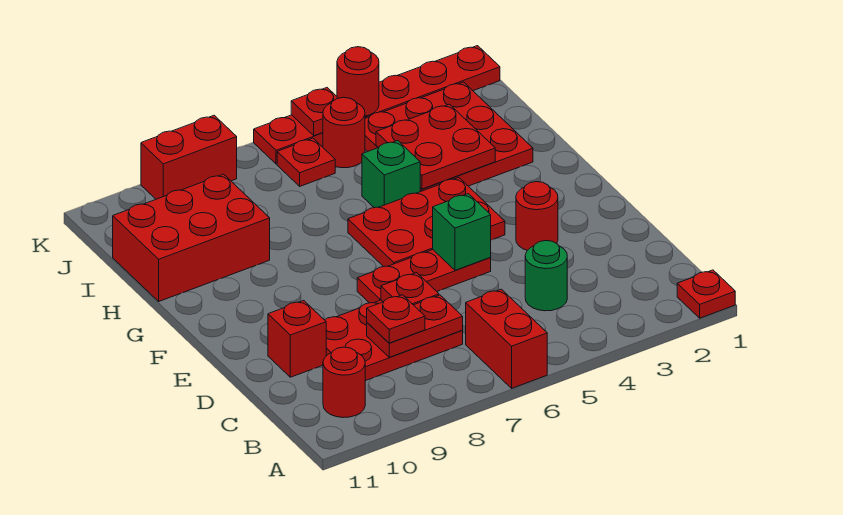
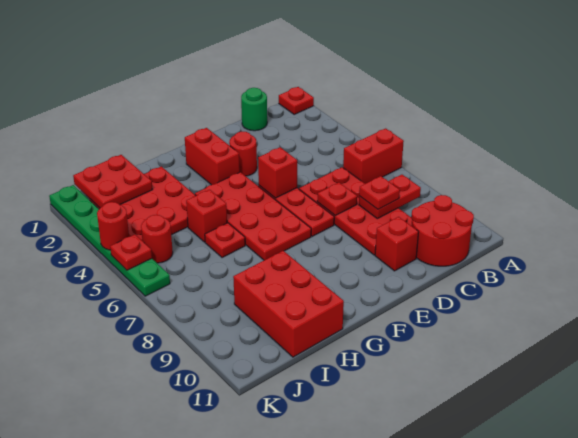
red round brick B10 level 1 -> red round brick B10:C11 level 1
green round brick C4 level 1 -> green round brick C1 level 1
red plate C7:D9 level 1 -> red plate C6:D9 level 1
red plate C7:C8 level 2 -> red plate B8:C8 level 2
green brick E5 level 2 -> red brick E5 level 2
red plate F4:G6 level 1 -> red plate F4:G7 level 1
red plate H3:I4 level 2 -> red plate I1:J2 level 2
green brick H5 level 1 -> red brick H5 level 1
red plate J6 level 1 -> red plate H6 level 1
red plate K1:K6 level 1 -> green plate K1:K6 level 1
red brick K8:K9 level 1 -> red brick F2:F3 level 1

